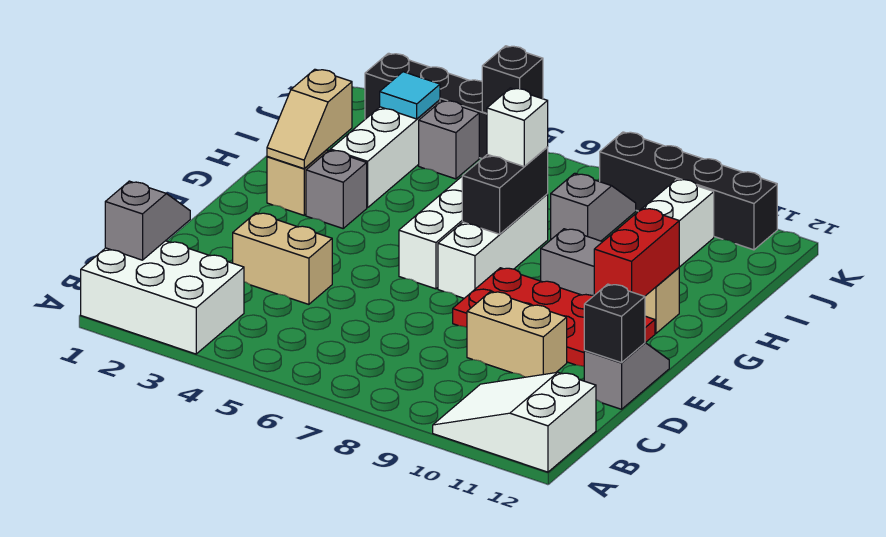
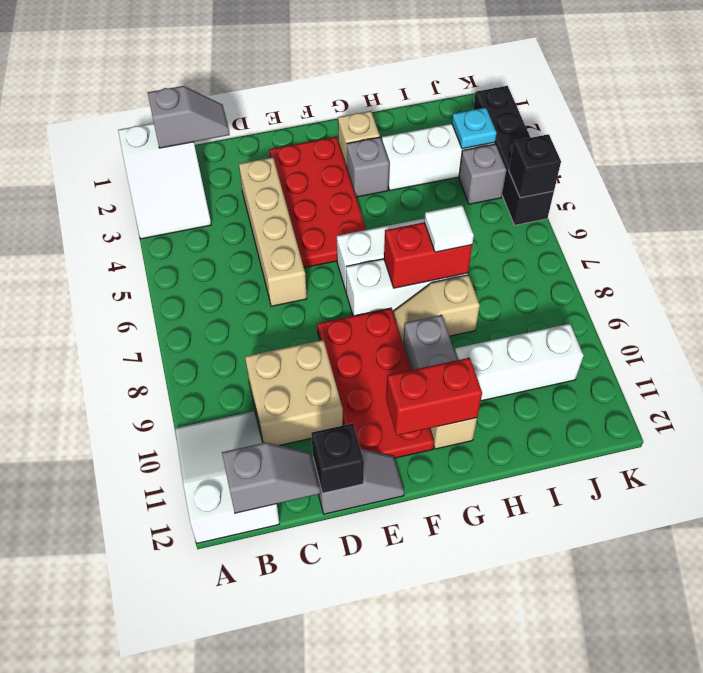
white brick A1:B3 level 1 -> white slope A1:B3 level 1 top 1
tan brick D3:D4 level 1 -> tan brick D3:D6 level 1
tan brick D9:D10 level 1 -> tan brick C9:D10 level 1
none -> red plate E2:F5 level 1
tan slope G2:H2 level 2 top H -> tan slope G8:H8 level 1 top H
black brick G7:H7 level 2 -> red brick G7:H7 level 2
white brick H7 level 3 -> white tile H7 level 3
grey slope I8:J8 level 1 top I -> grey slope B12:C12 level 2 top B
cyan tile J3 level 2 -> cyan plate J3 level 2
black brick K8:K11 level 1 -> none

